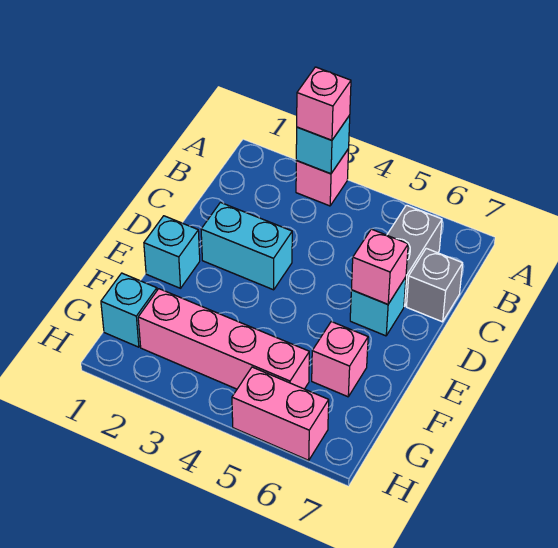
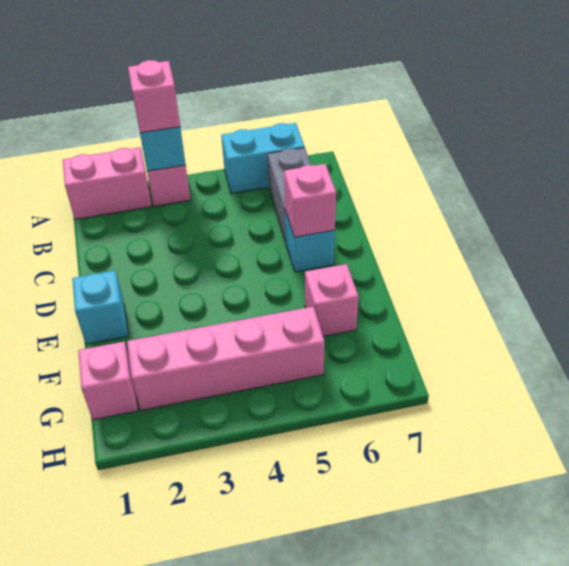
grey brick C7 level 1 -> none
cyan brick D2:D3 level 1 -> cyan brick A5:A6 level 1
cyan brick G1 level 1 -> pink brick G1 level 1
pink brick H5:H6 level 1 -> pink brick A1:A2 level 1

